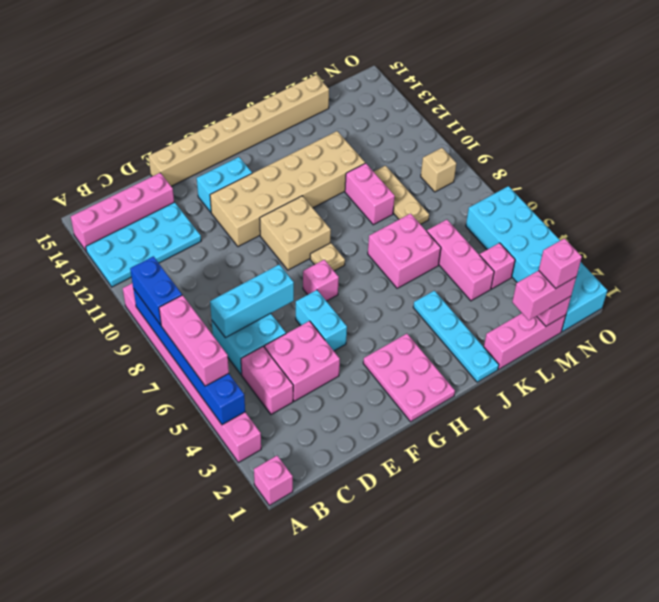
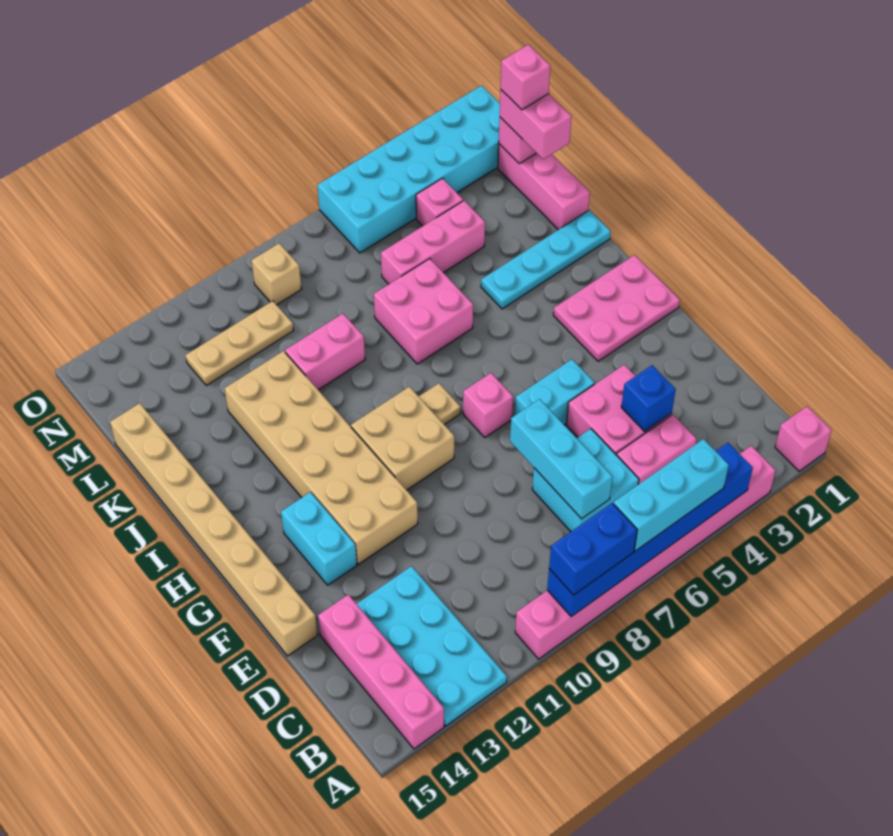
pink brick A5:A7 level 3 -> cyan brick A5:A7 level 3
none -> blue brick D4 level 2
tan plate L8:L10 level 1 -> tan plate M10:M12 level 1

